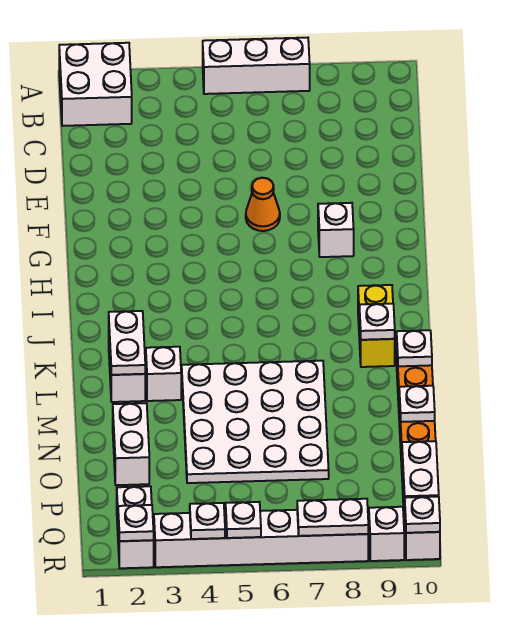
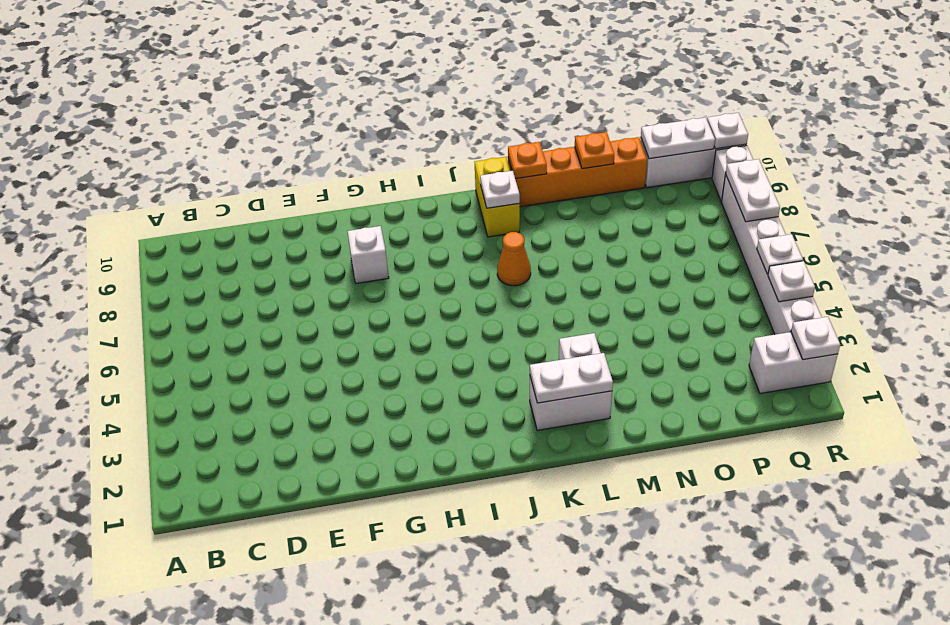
white brick A1:B2 level 1 -> none
white brick A5:A7 level 1 -> none
orange cone F6 level 1 -> orange cone K7 level 1
yellow brick J9:K9 level 1 -> yellow brick K9:K10 level 1
white plate L4:O7 level 1 -> none
white plate L10 level 2 -> orange plate L10 level 2
white brick N2:O2 level 1 -> none
white plate N10 level 2 -> orange plate N10 level 2

